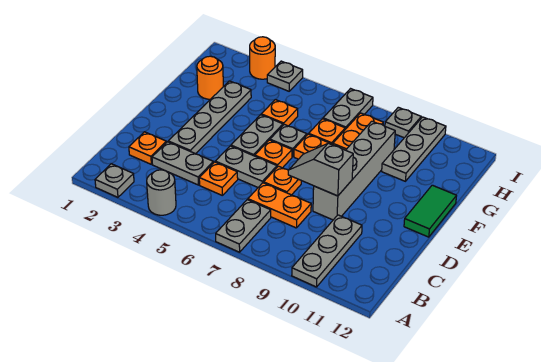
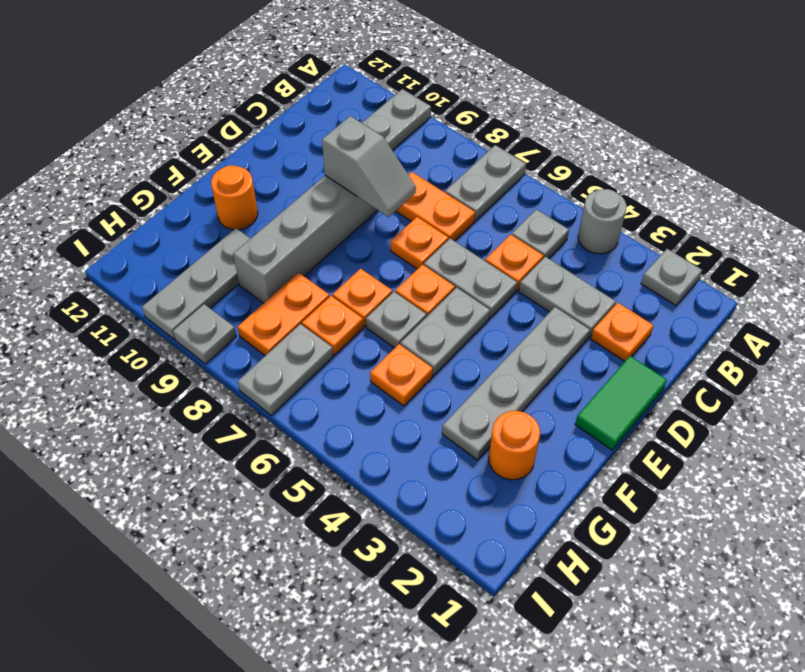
green tile E12:F12 level 1 -> green tile D1:E1 level 1
orange round brick I3 level 1 -> orange round brick F11 level 1
grey plate I4 level 1 -> grey plate B5 level 1

